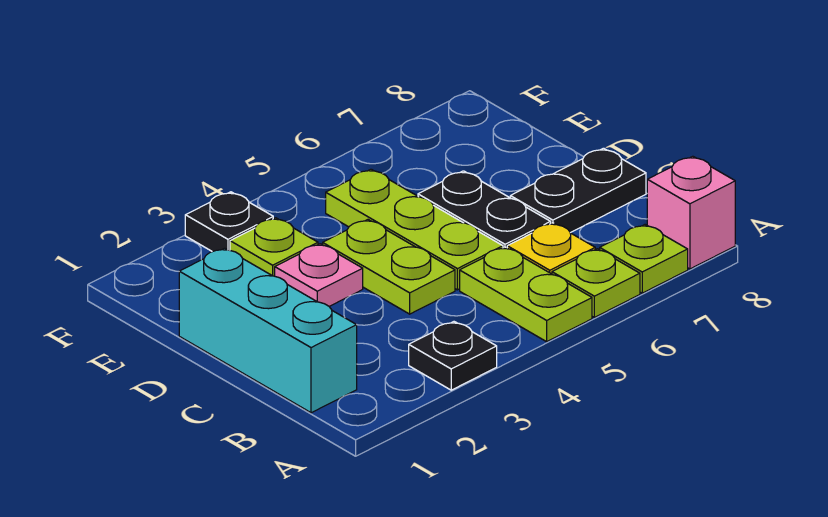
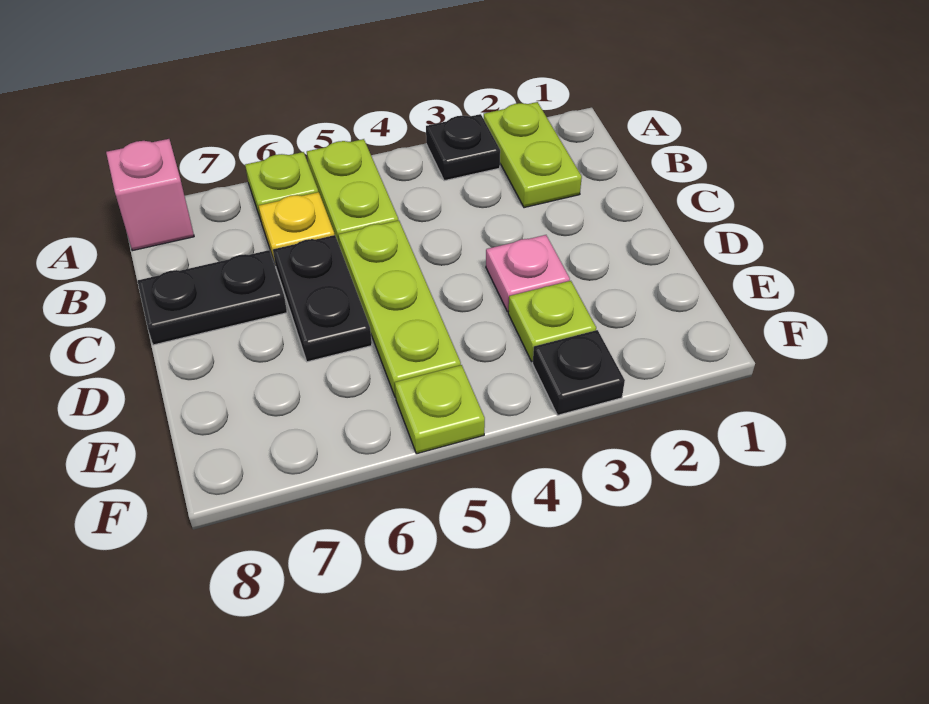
lime plate A7 level 1 -> lime plate F5 level 1
cyan brick B1:D1 level 1 -> none
lime plate C4:D4 level 1 -> lime plate A2:B2 level 1

